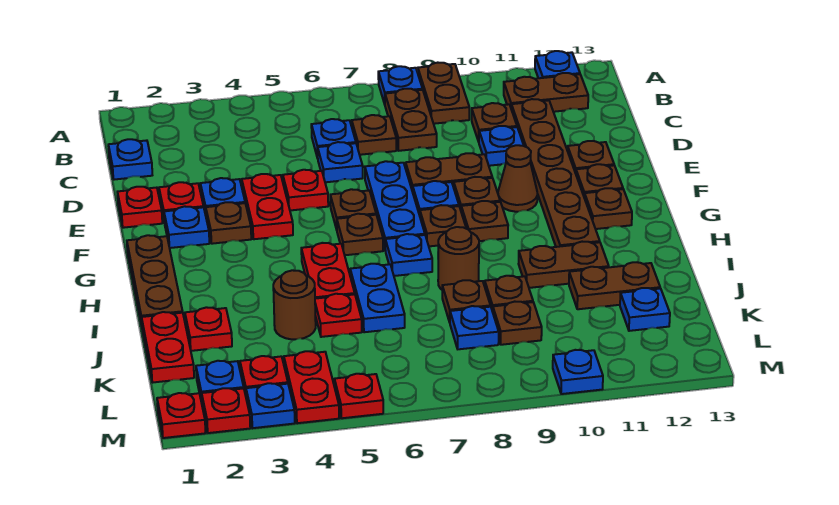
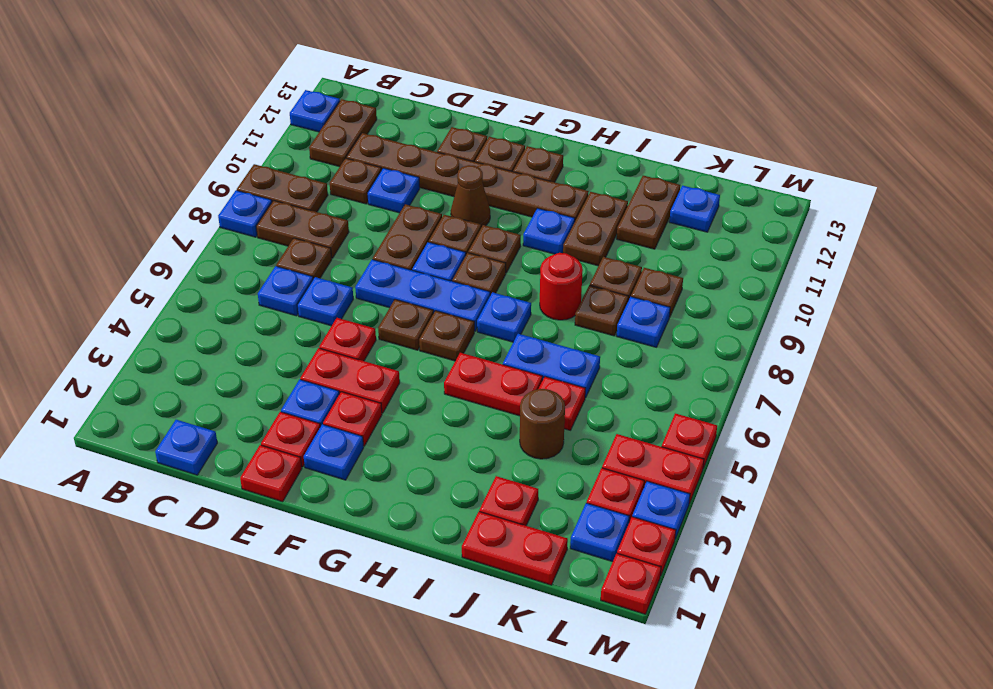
brown plate F3 level 1 -> red plate F3 level 1
brown plate G1:I1 level 1 -> none
brown round brick I8 level 1 -> red round brick I8 level 1
blue plate M10 level 1 -> blue plate H10 level 1

